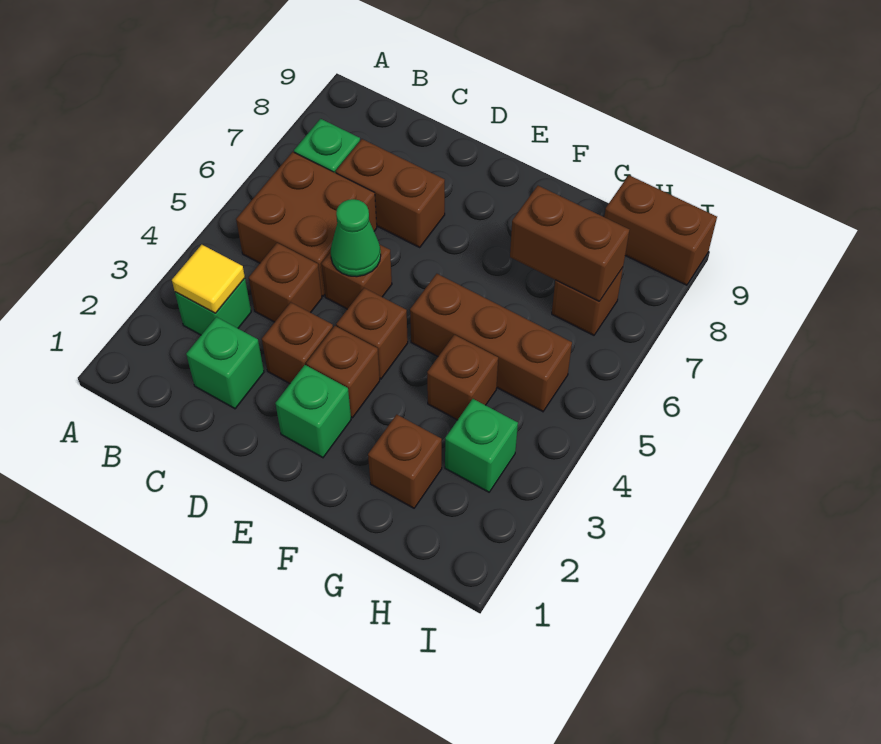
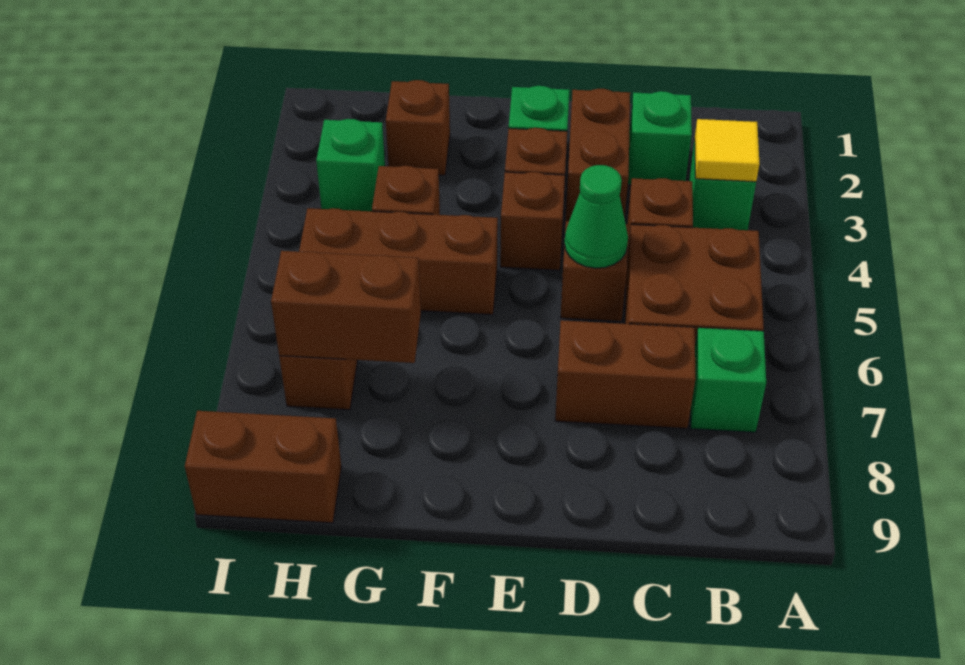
brown brick D3 level 1 -> brown brick D2:D3 level 1

